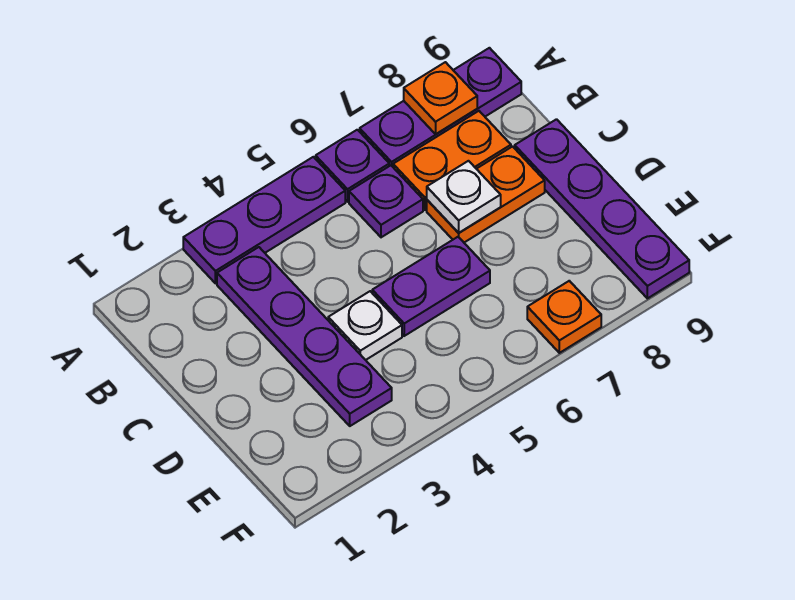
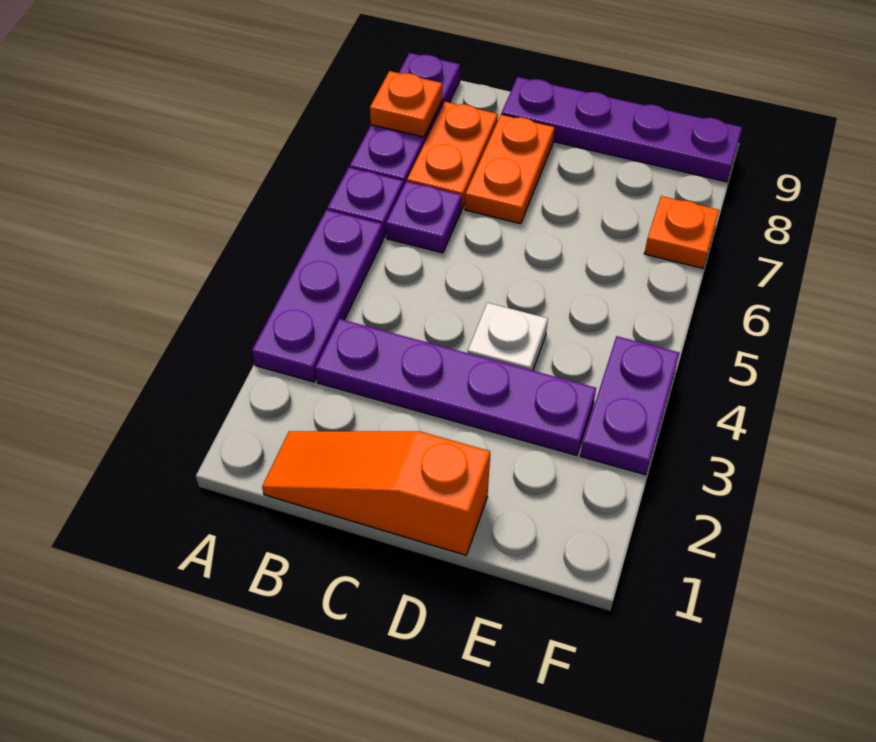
none -> orange slope B1:D1 level 1 top D
white plate C7 level 2 -> none
purple plate D5:D6 level 1 -> purple plate F3:F4 level 1

